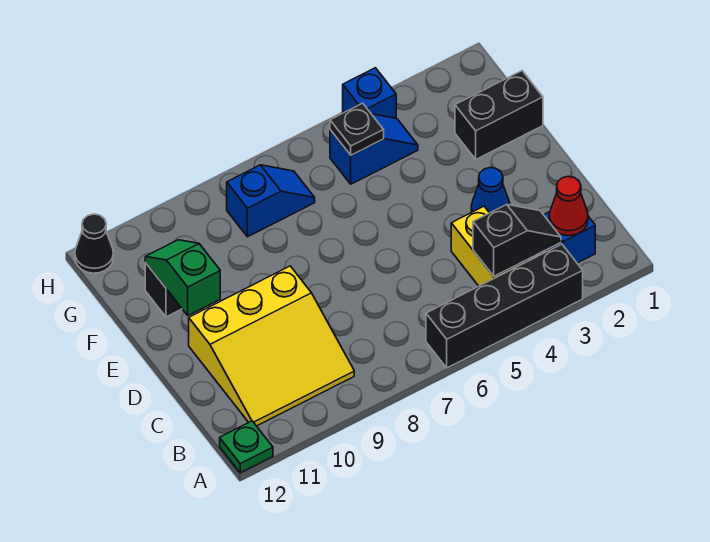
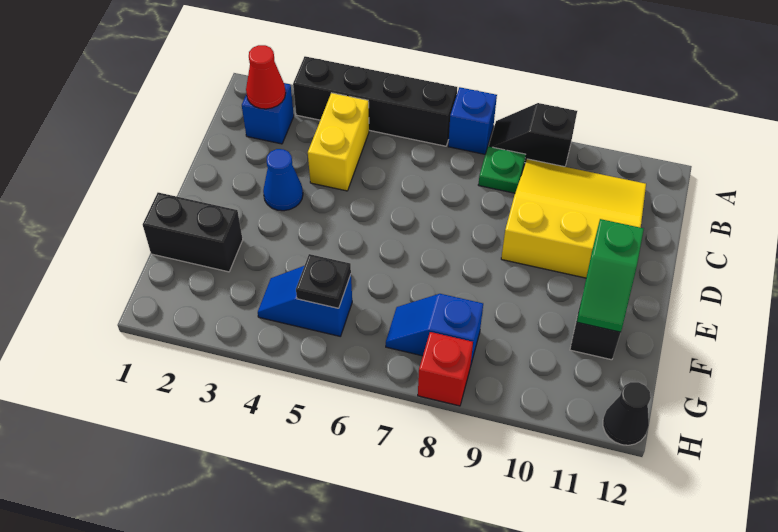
green plate A12 level 1 -> green plate B8 level 1
black slope B3:B4 level 2 top 4 -> black slope A8:A9 level 1 top 9
blue brick H4 level 1 -> blue brick A7 level 1
none -> red brick H8 level 1

